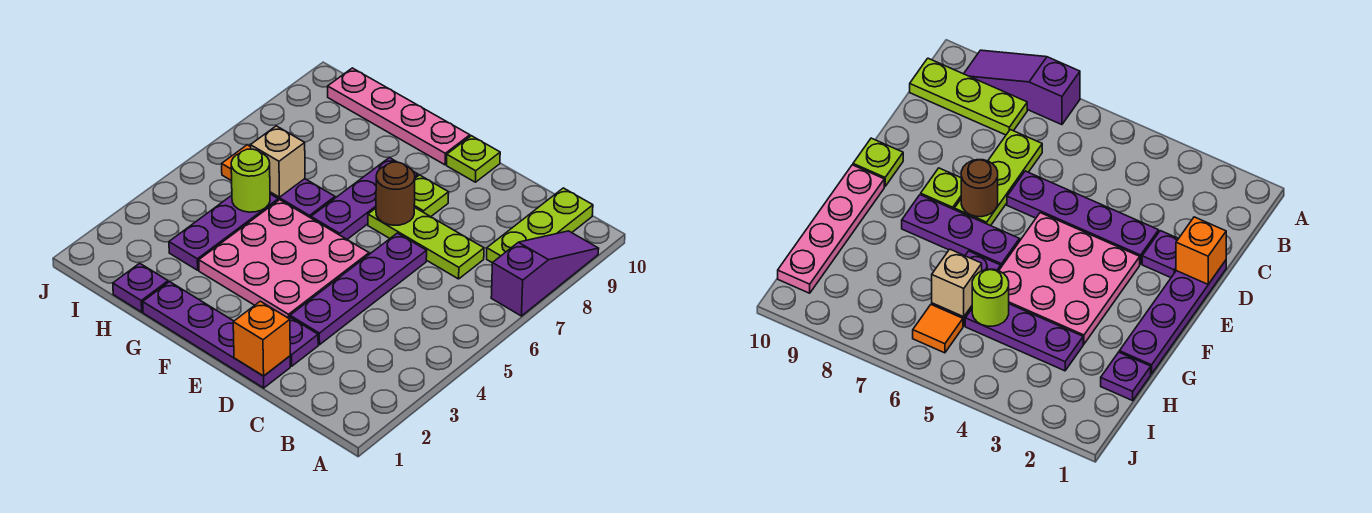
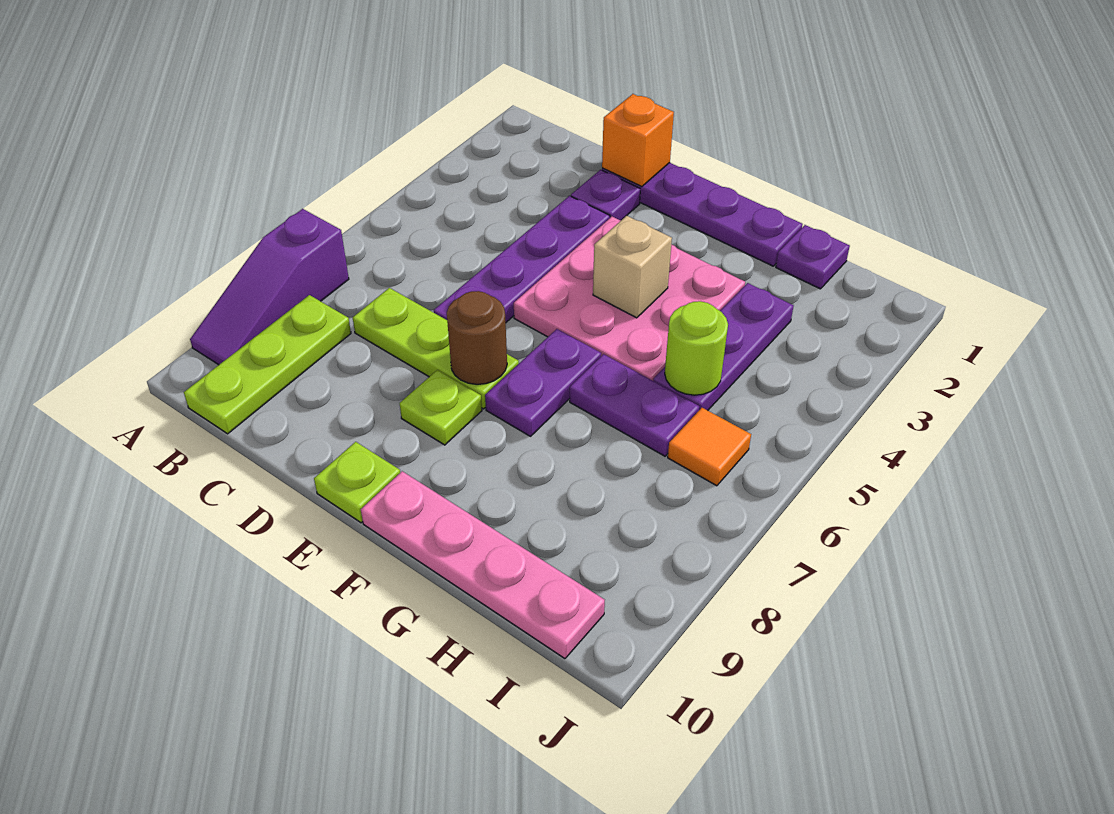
purple plate F6:F8 level 1 -> purple plate F6:F7 level 1
tan brick H6 level 2 -> tan brick F4 level 2

